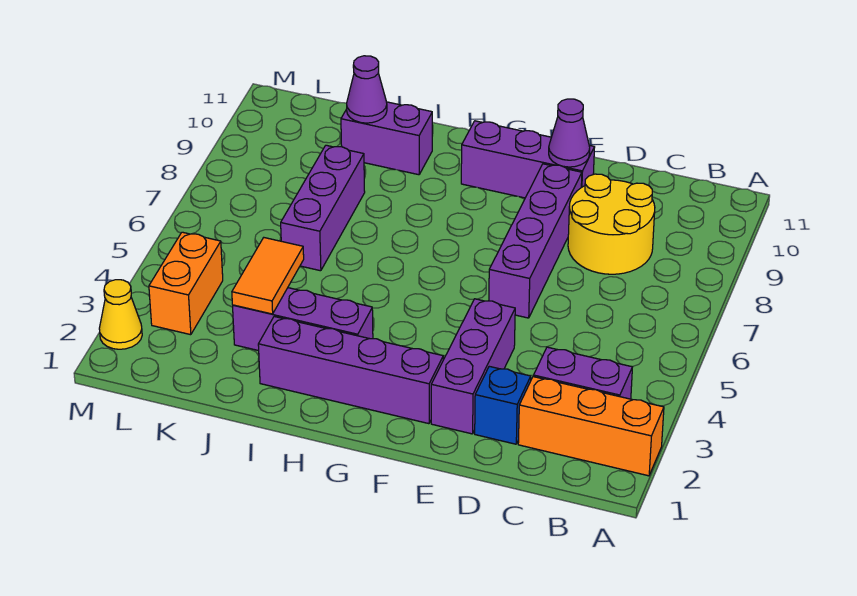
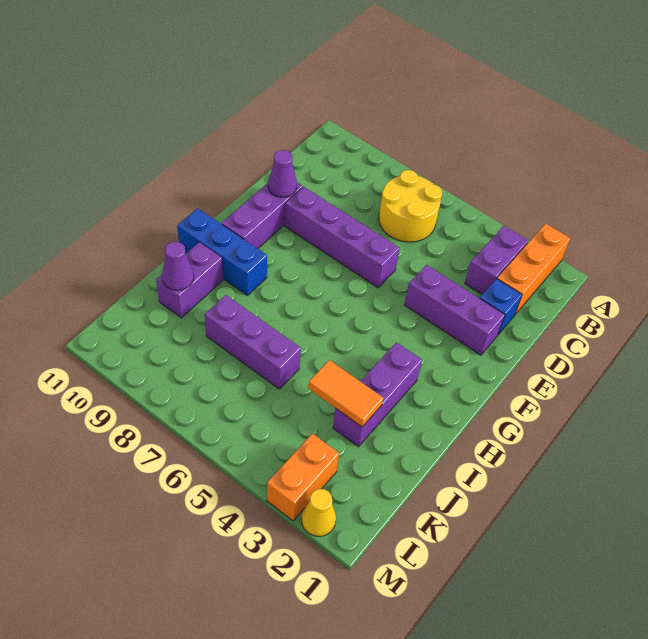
yellow round brick C8:D9 level 1 -> yellow round brick B6:C7 level 1
purple brick F2:I2 level 1 -> none
none -> blue brick H9:H11 level 1
orange brick L3:L4 level 1 -> orange brick L3:M3 level 1

